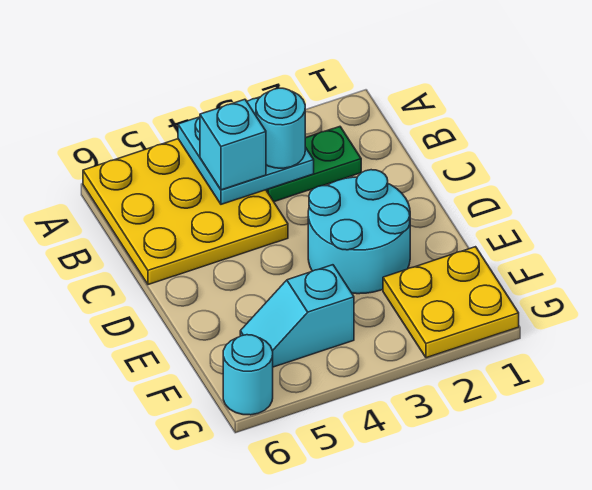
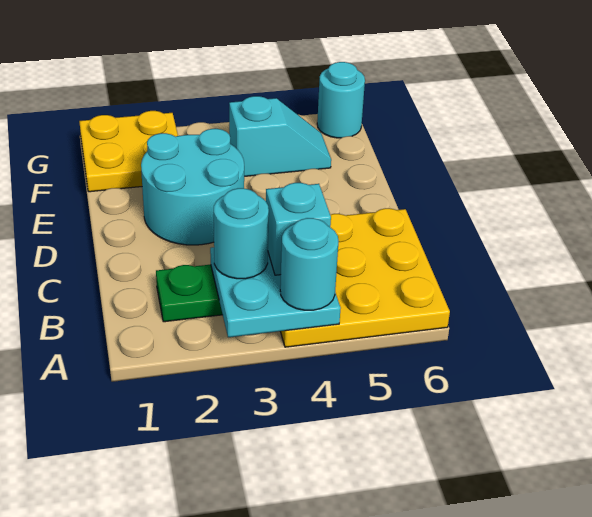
none -> cyan round brick A4 level 3

